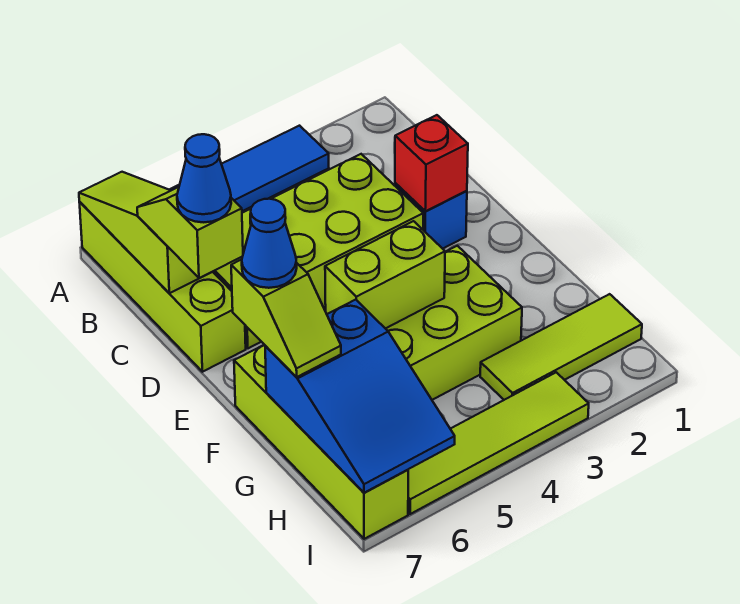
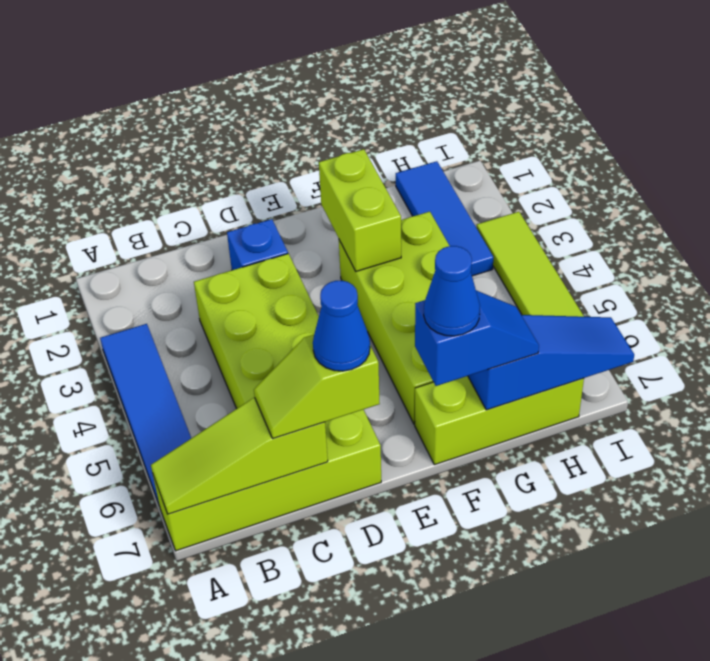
red brick D2 level 2 -> none
lime brick F4:F5 level 2 -> lime brick F2:F3 level 2
lime brick F7:I7 level 1 -> lime brick F7:H7 level 1
lime slope F7:G7 level 3 top F -> blue slope F7:G7 level 3 top F
blue slope G6:I7 level 2 top G -> blue slope G7:I7 level 2 top G
lime tile H1:H3 level 1 -> blue tile H1:H3 level 1

